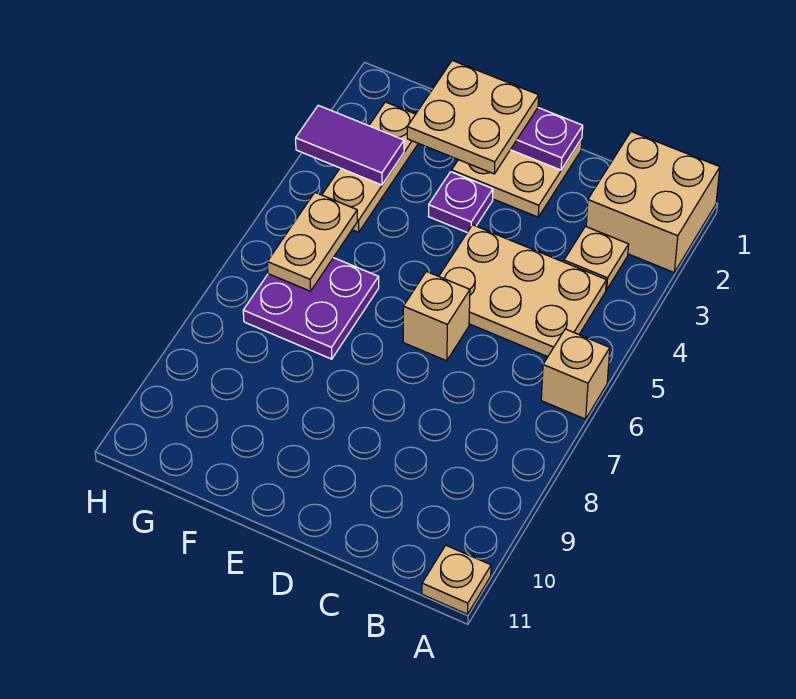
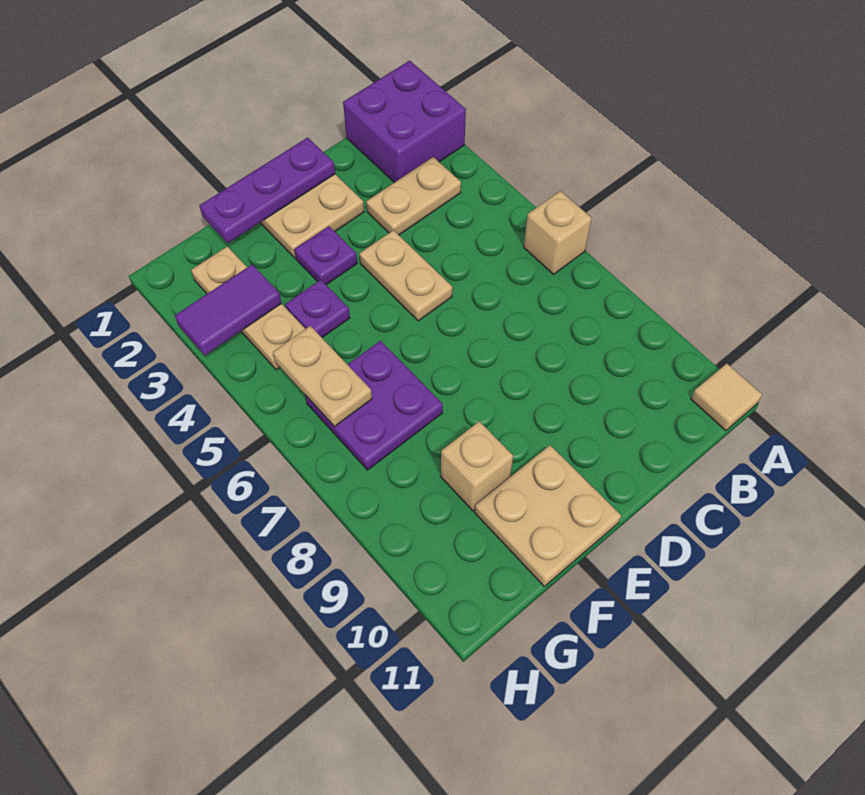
tan brick A1:B2 level 1 -> purple brick A1:B2 level 1
tan plate A11 level 1 -> tan tile A11 level 1
tan plate B3 level 1 -> tan plate B3:C3 level 1
tan plate B4:D5 level 1 -> tan plate D4:D5 level 1
tan brick D6 level 1 -> tan brick F9 level 1
tan plate E1:F2 level 3 -> tan plate E10:F11 level 1
none -> purple plate F4 level 1

